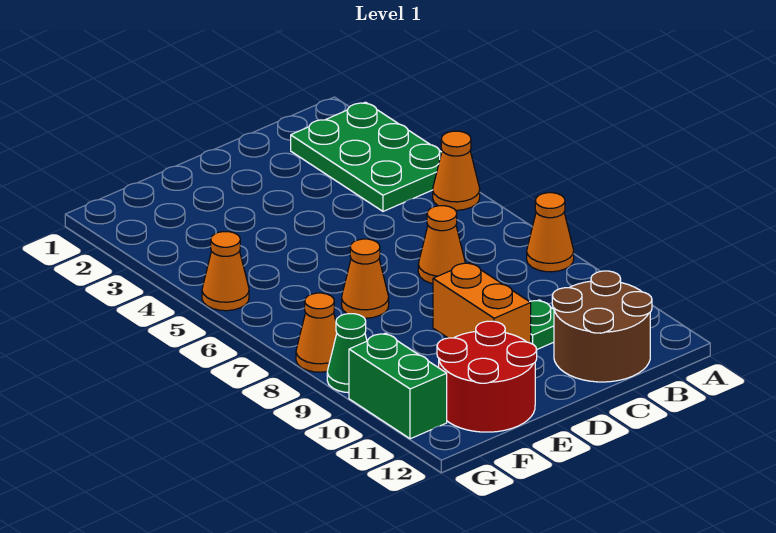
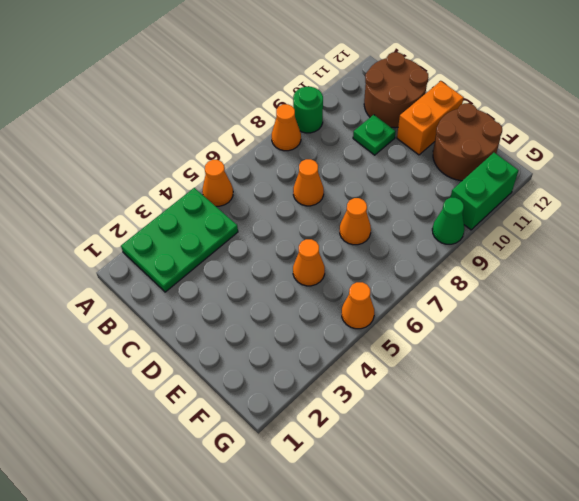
none -> green round brick A9 level 1
orange brick D9:D10 level 1 -> orange brick D11:D12 level 1
red round brick E11:F12 level 1 -> brown round brick E11:F12 level 1
orange cone G8 level 1 -> orange cone E5 level 1

